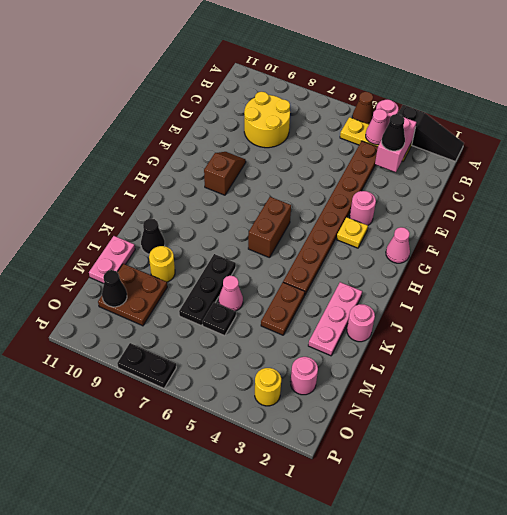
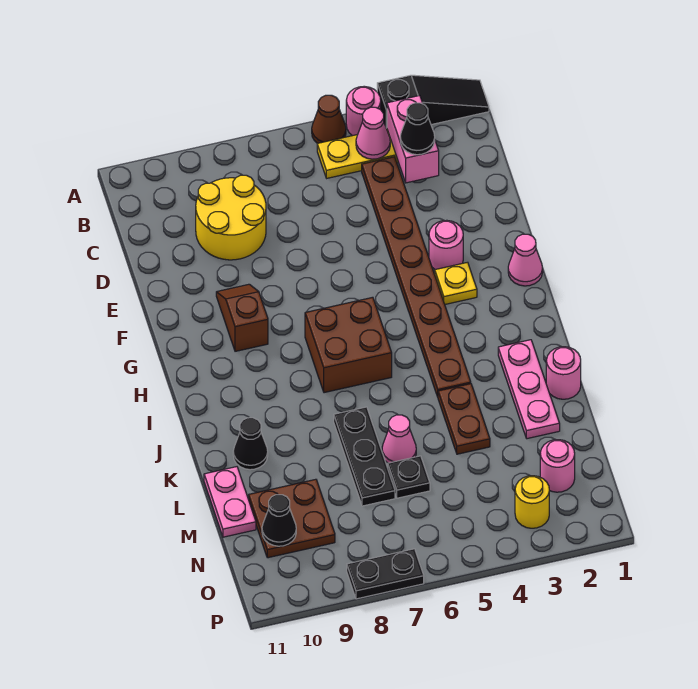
brown brick H6:I6 level 1 -> brown brick H6:I7 level 1
yellow round brick L9 level 1 -> none

